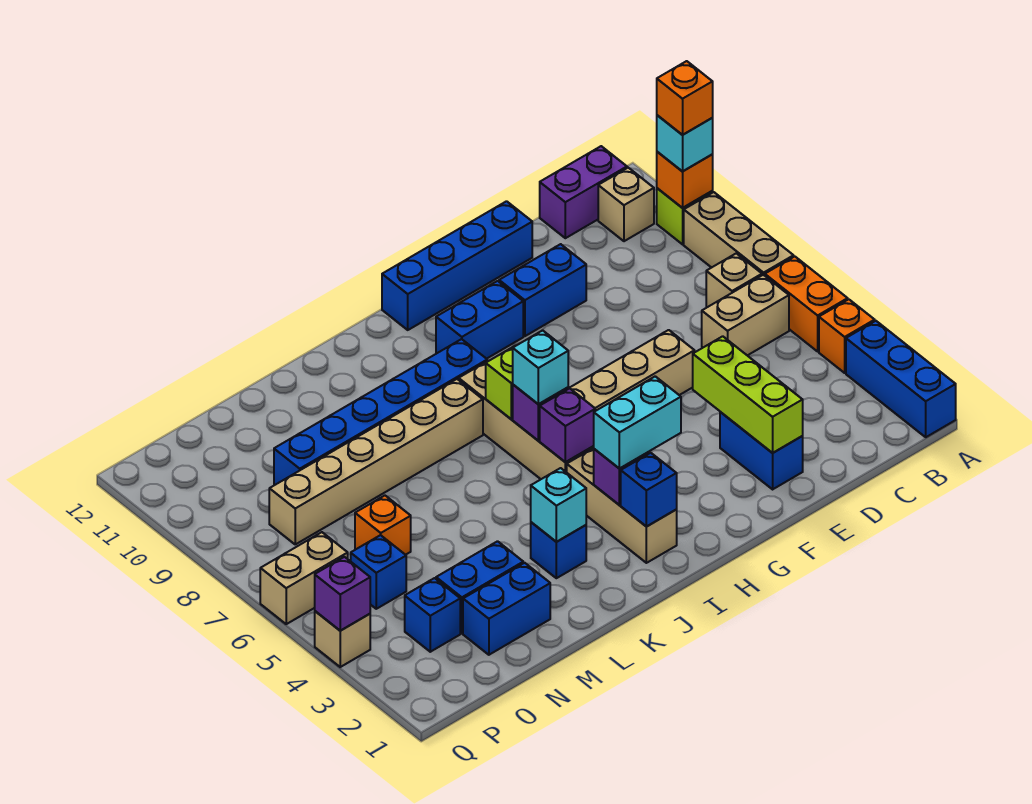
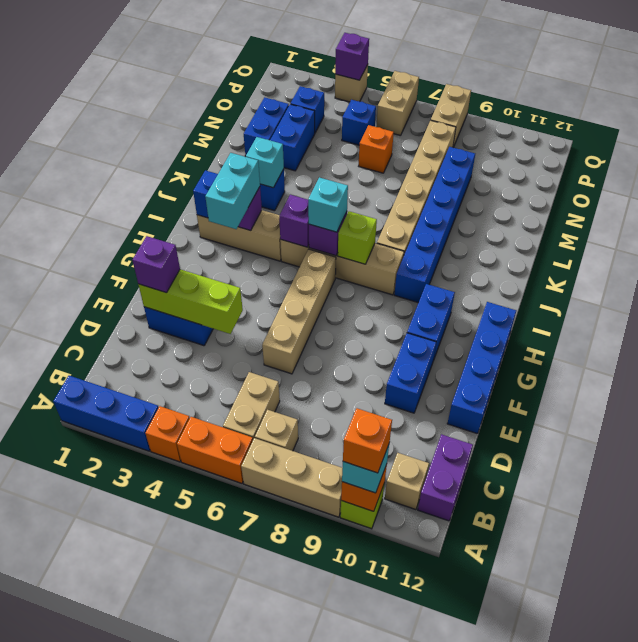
none -> purple brick E2 level 3
none -> tan brick P8:Q8 level 1

